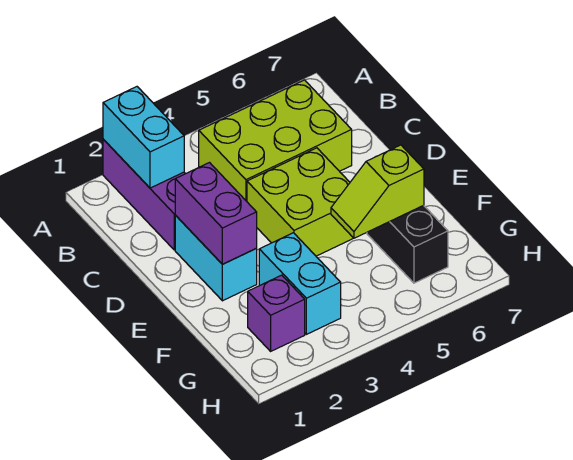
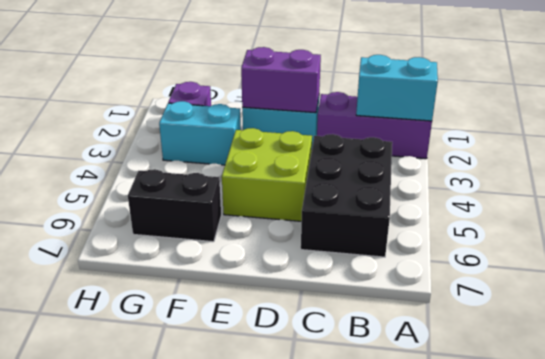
lime brick B4:C6 level 1 -> black brick B4:C6 level 1
lime slope F5:F6 level 2 top 6 -> none

